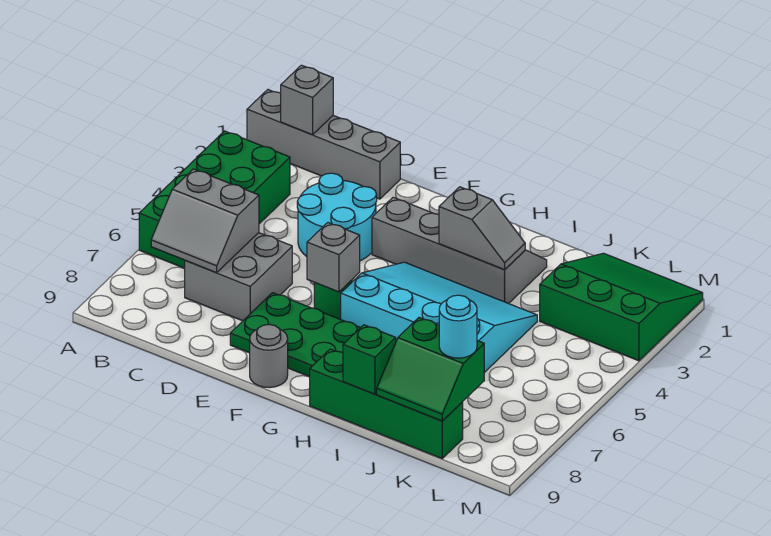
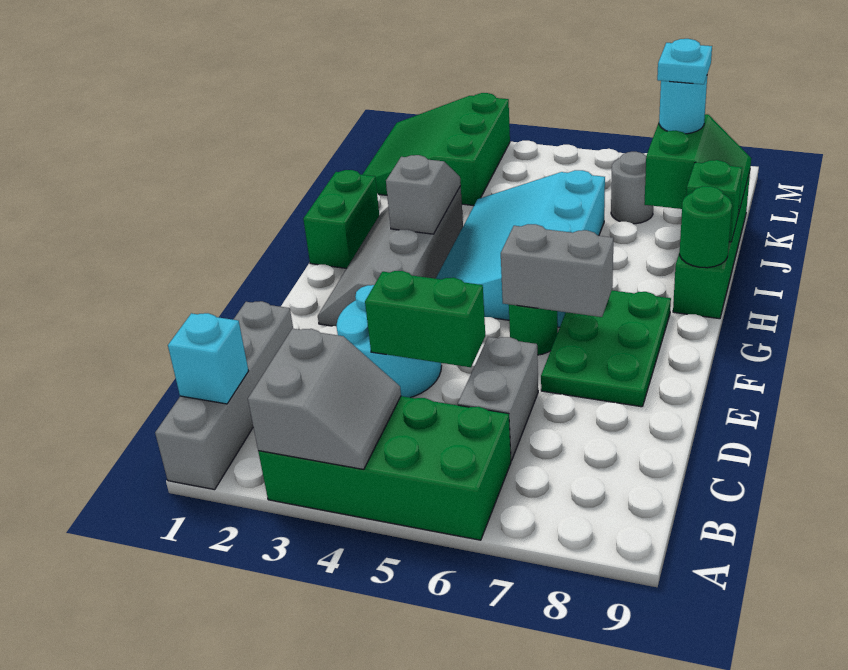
grey brick B1 level 2 -> cyan brick B1 level 2
grey slope B6:C7 level 2 top 6 -> grey slope A3:B4 level 2 top 3
grey brick C6:D7 level 1 -> grey brick C6:D6 level 1
none -> green brick D4:D5 level 2
grey brick F6 level 2 -> grey brick F6:F7 level 2
grey round brick F9 level 1 -> grey round brick K7 level 1
none -> green brick H1:I1 level 1
none -> green round brick H9 level 2
none -> cyan plate K8 level 4

